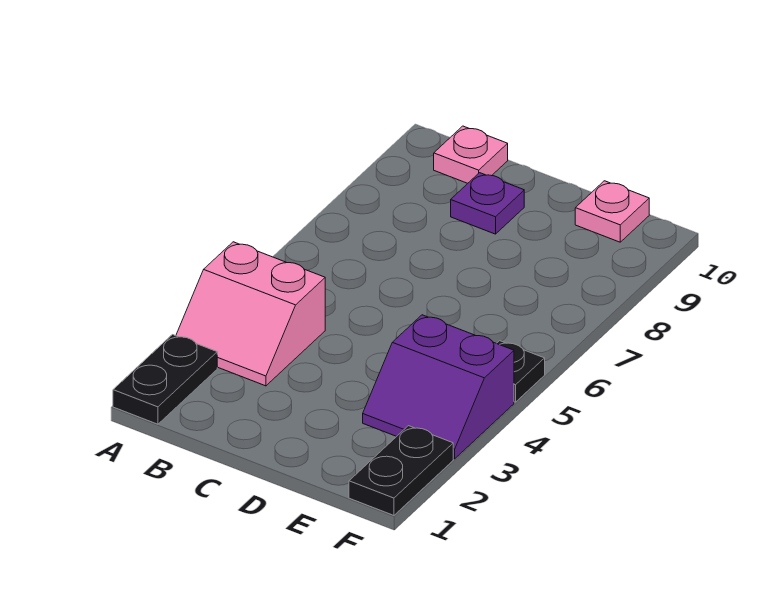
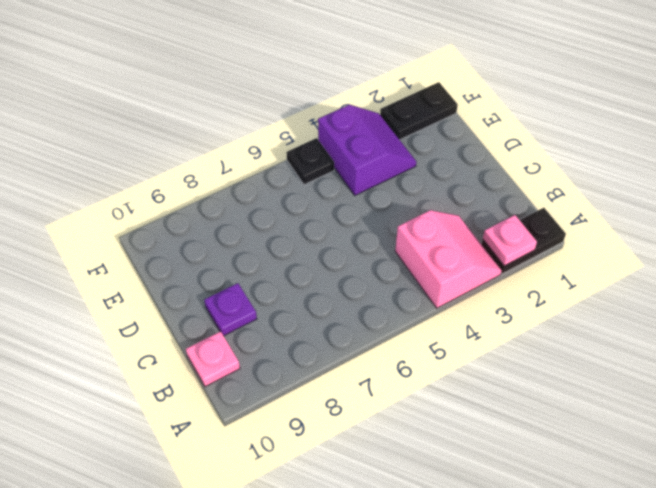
pink plate E10 level 1 -> pink plate A2 level 2

